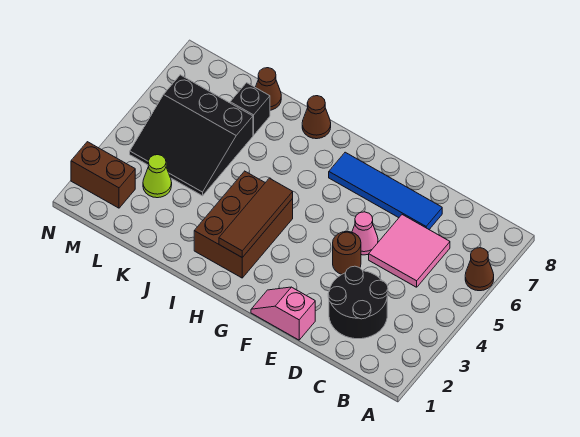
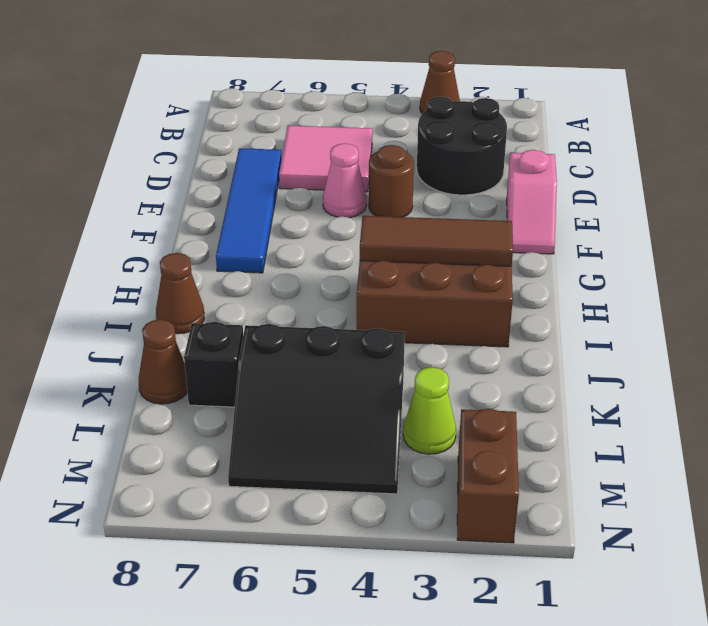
brown cone A6 level 1 -> brown cone A3 level 1
black slope K4:M6 level 1 top 6 -> black slope K4:M6 level 1 top K

